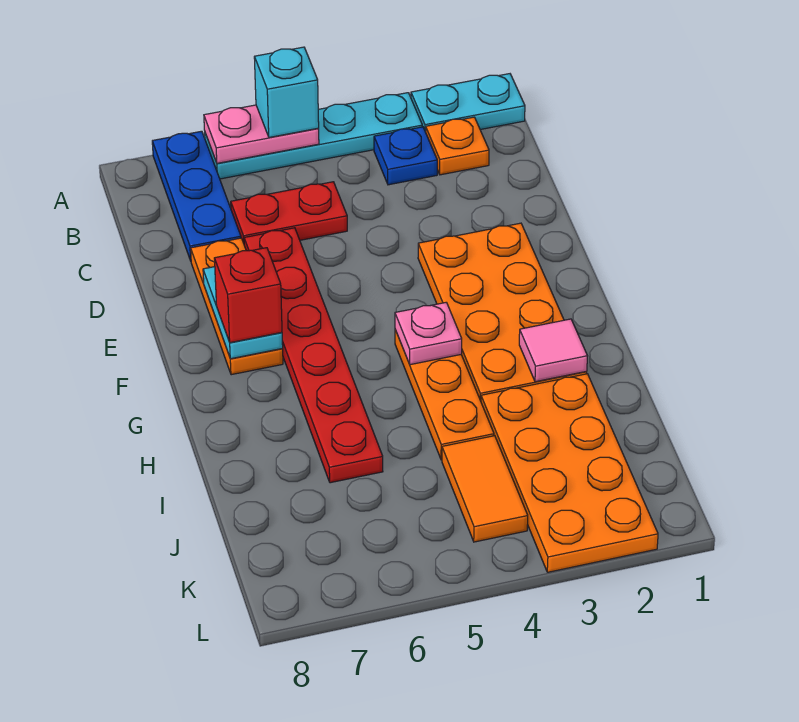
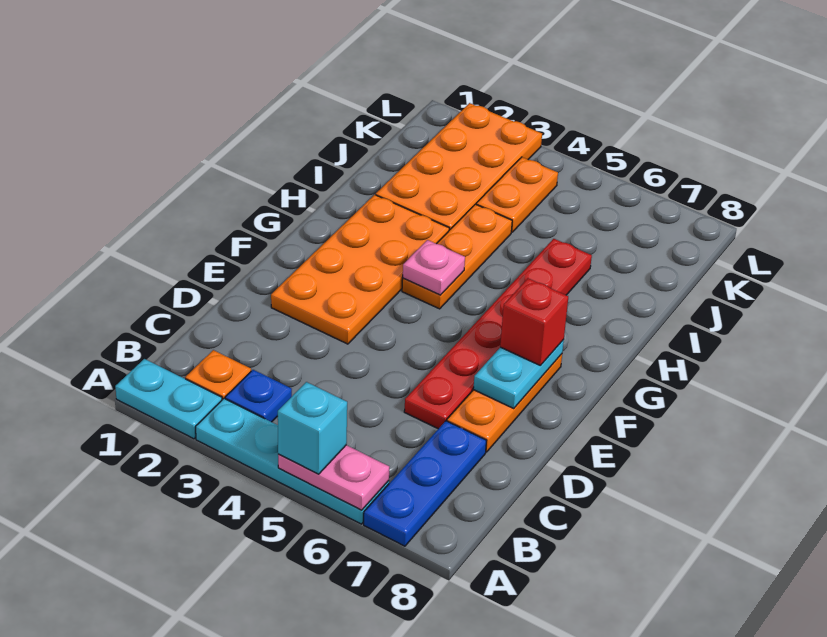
red plate C5:C6 level 1 -> none
pink tile H2 level 2 -> none
orange tile J4:K4 level 1 -> orange plate J4:K4 level 1

